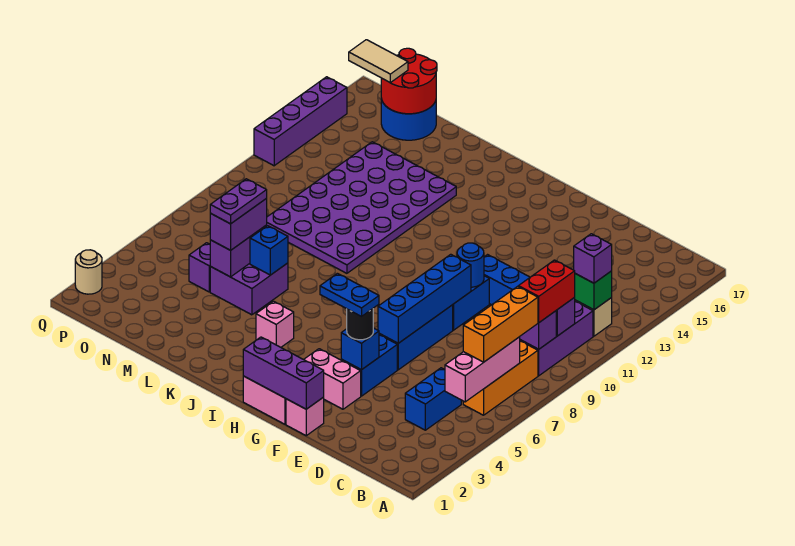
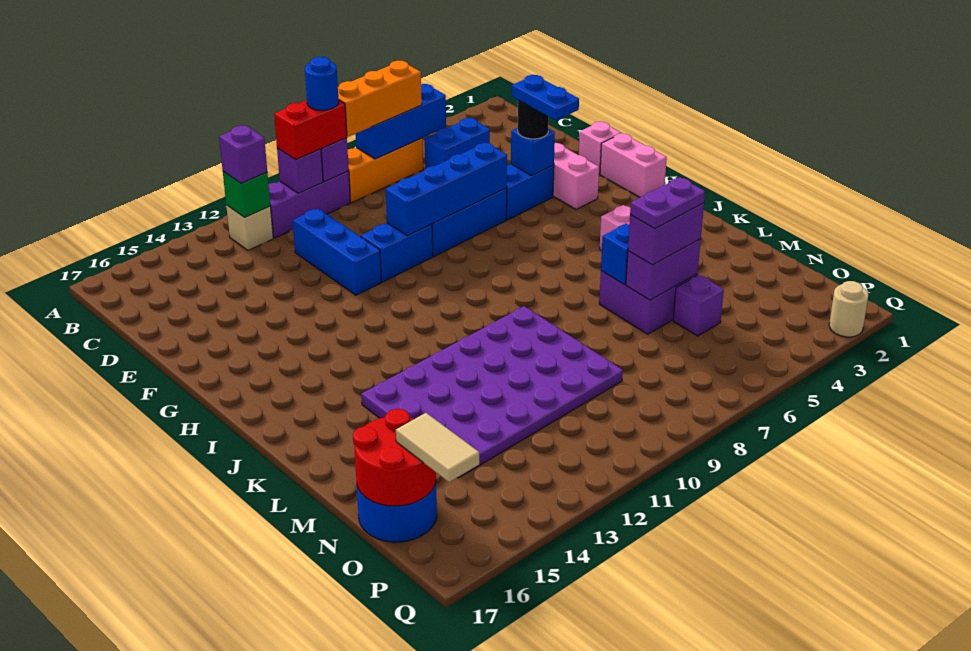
pink brick B5:B7 level 2 -> blue brick B5:B7 level 2
purple brick F1:H1 level 2 -> none
blue round brick F10 level 2 -> blue round brick B9 level 4
purple brick Q12:Q15 level 1 -> none

